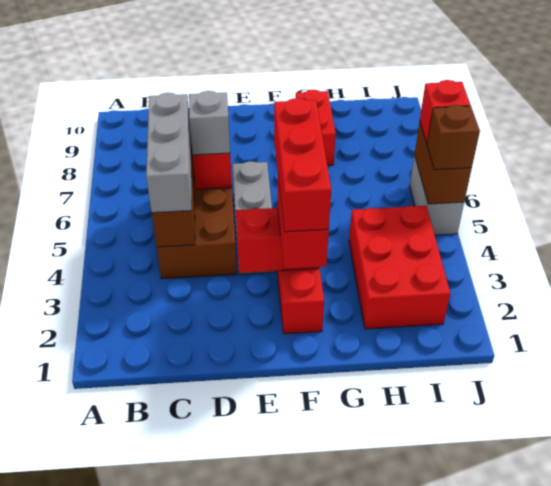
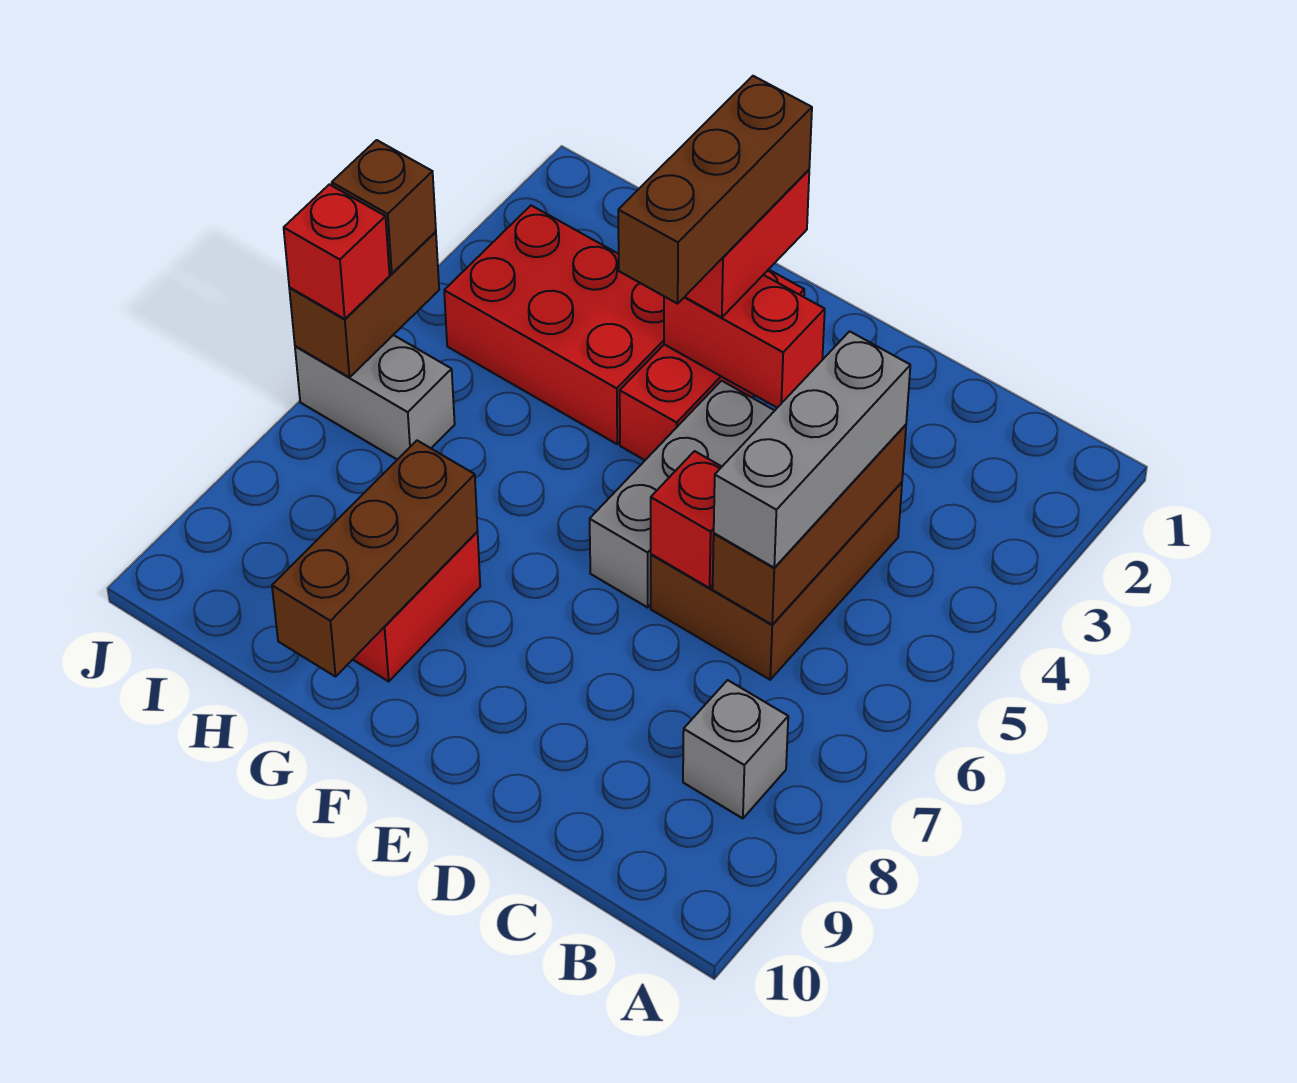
grey brick D6 level 3 -> grey brick B8 level 1
red brick F2:F4 level 4 -> brown brick F2:F4 level 4
none -> brown brick G8:G10 level 2
red brick H2:I4 level 1 -> red brick G3:I4 level 1
grey brick J5:J6 level 1 -> grey brick I6:J6 level 1

